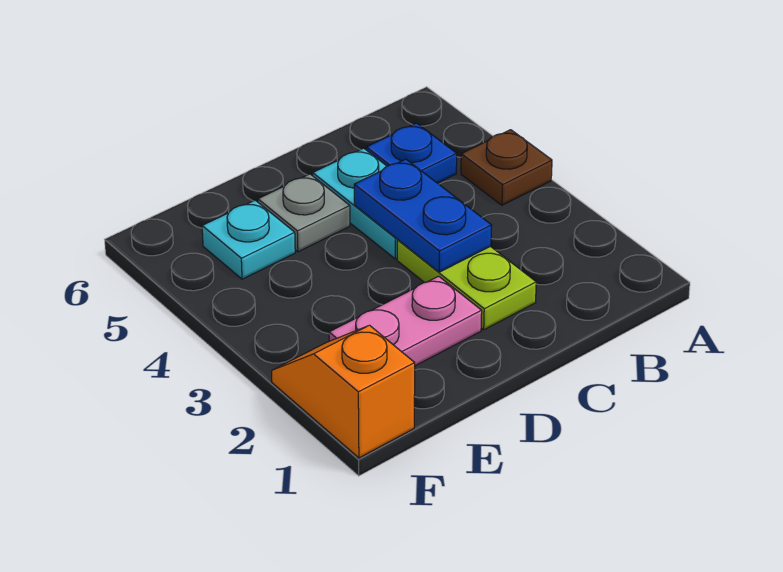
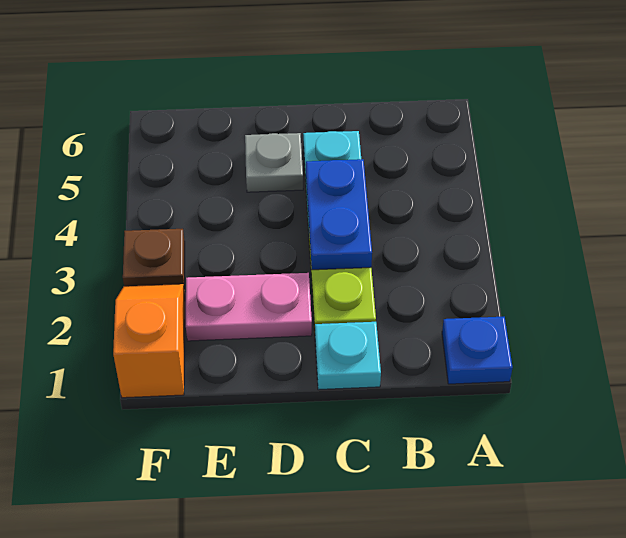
brown plate A4 level 1 -> brown plate F3 level 1
blue plate B5 level 1 -> blue plate A1 level 1
cyan plate E5 level 1 -> cyan plate C1 level 1

